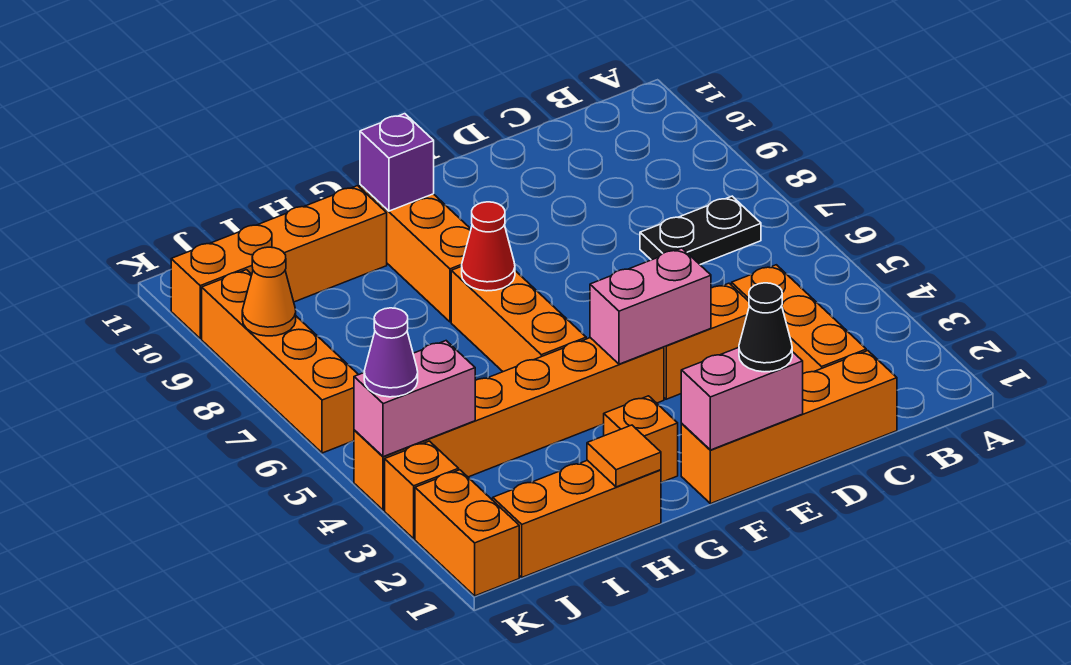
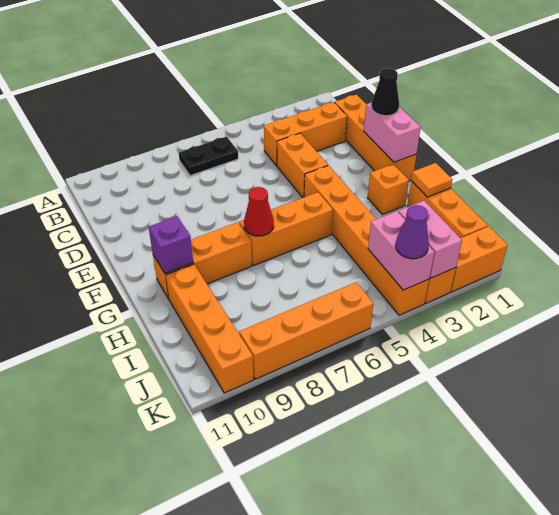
black plate B7:C7 level 1 -> black plate B6:B7 level 1
pink brick E4:F4 level 2 -> pink brick J3:K3 level 2
orange cone K8 level 2 -> none

